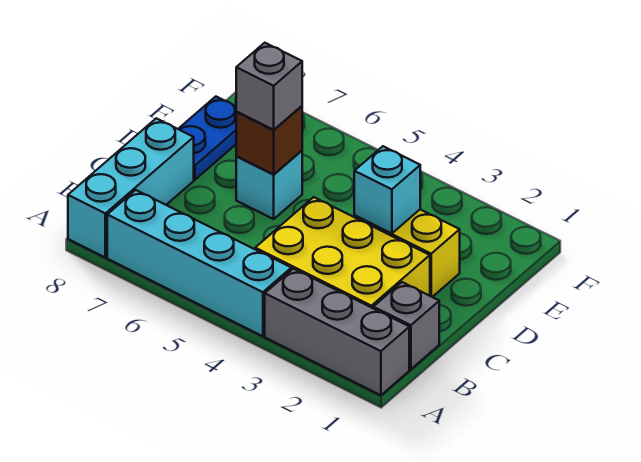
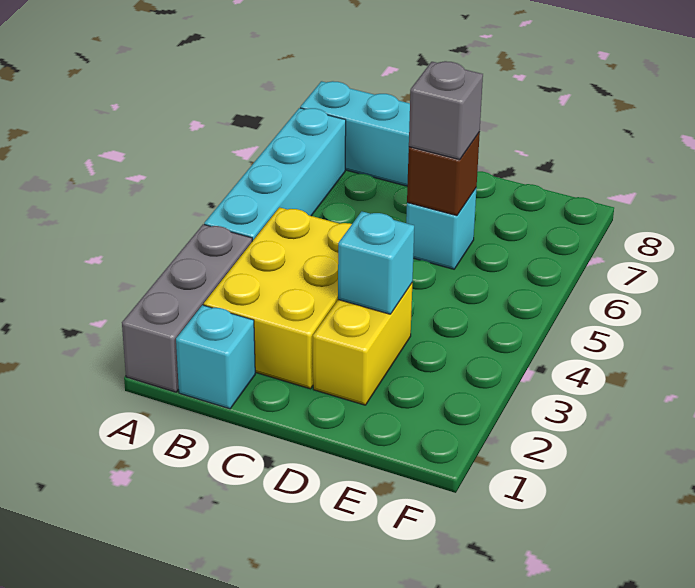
grey brick B1 level 1 -> cyan brick B1 level 1
blue plate D8:E8 level 1 -> none

